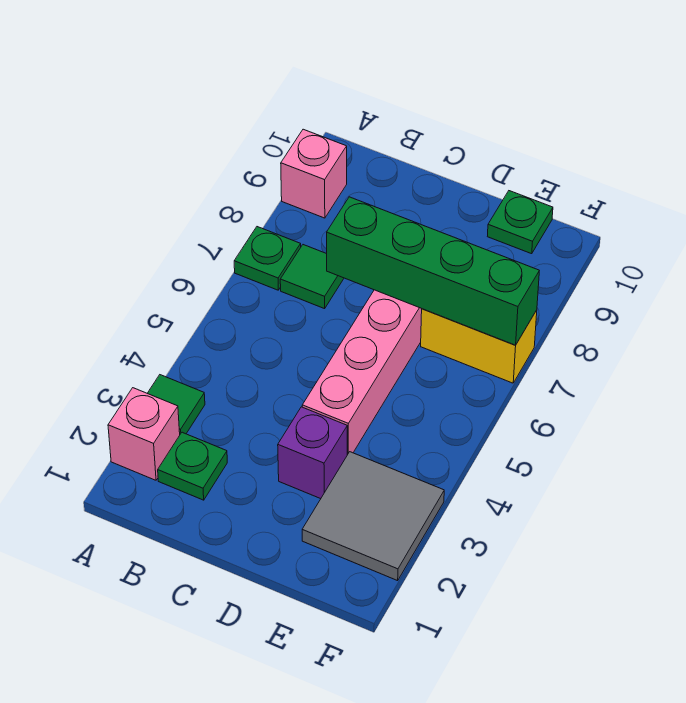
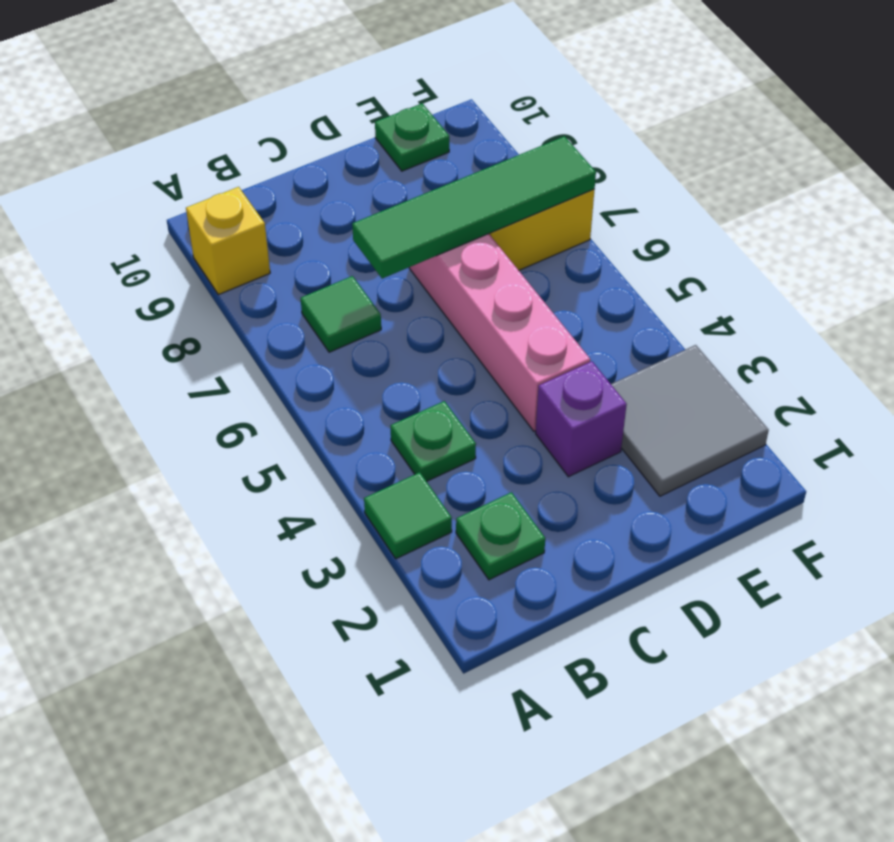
pink brick A2 level 1 -> none
green plate A7 level 1 -> green plate B4 level 1
pink brick A9 level 1 -> yellow brick A9 level 1
green brick C7:F7 level 2 -> green tile C7:F7 level 2

